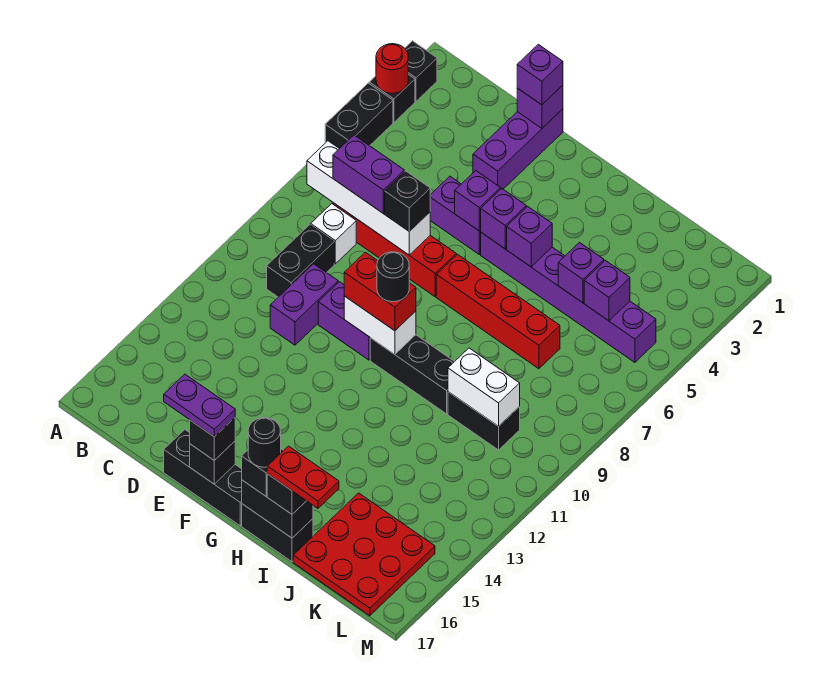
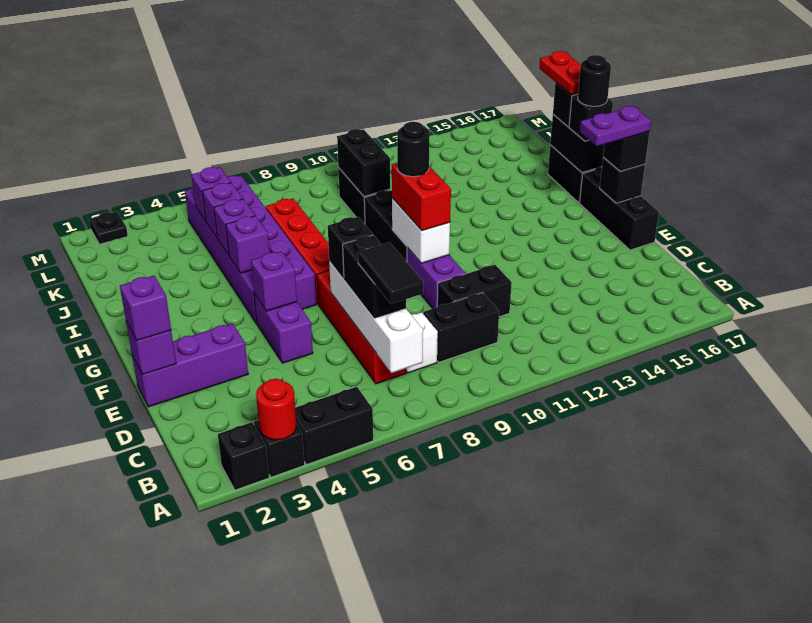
none -> black tile B7:C7 level 4
purple brick C7:D7 level 3 -> black brick C7:D7 level 3
purple brick D10:D11 level 1 -> black brick D10:D11 level 1
purple plate E17:F17 level 4 -> purple plate F16:F17 level 4
purple brick G5:L5 level 1 -> purple brick G5:L6 level 1
purple brick G5 level 2 -> purple brick I5 level 2
white brick J10:K10 level 2 -> black brick J10:K10 level 2
red plate J15:L17 level 1 -> none
none -> black plate M2 level 1

